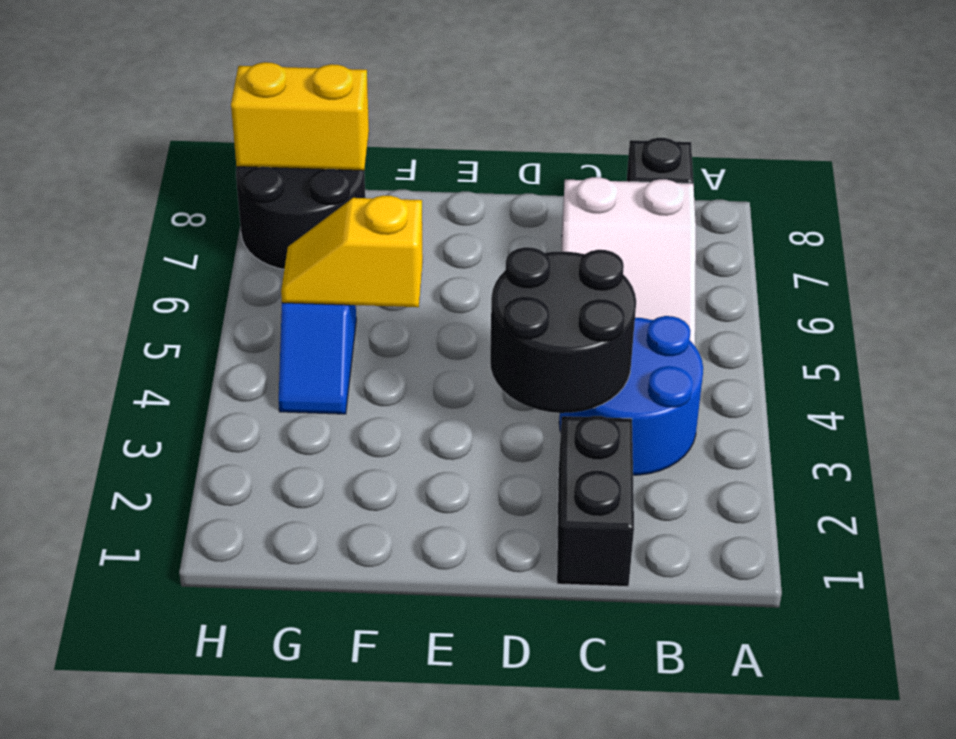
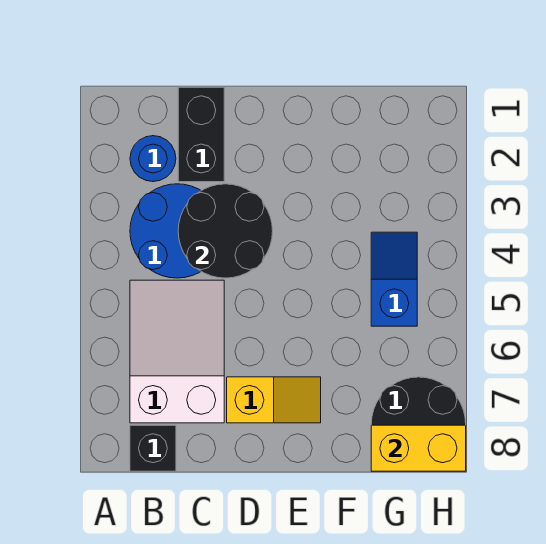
none -> blue round brick B2 level 1
yellow slope F5:G5 level 2 top F -> yellow slope D7:E7 level 1 top D

